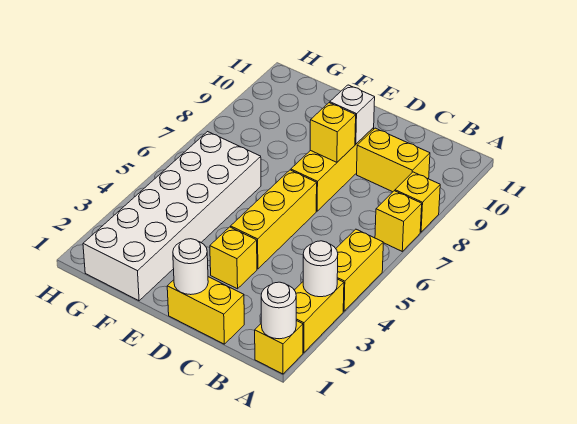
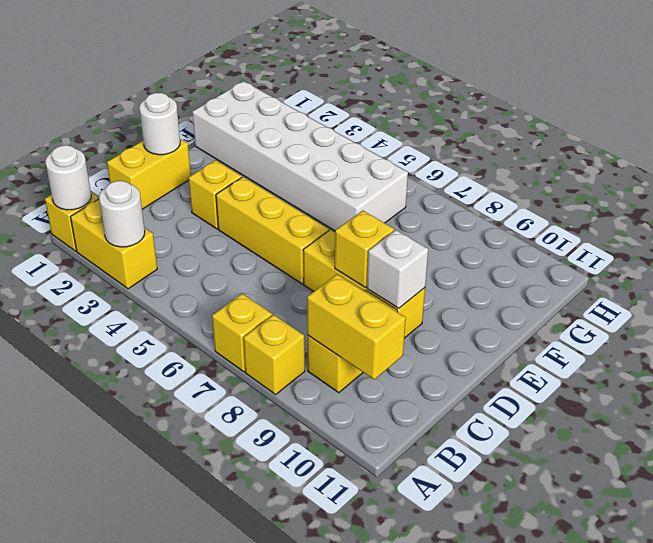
yellow brick A4:A5 level 1 -> yellow brick B9:B10 level 2

